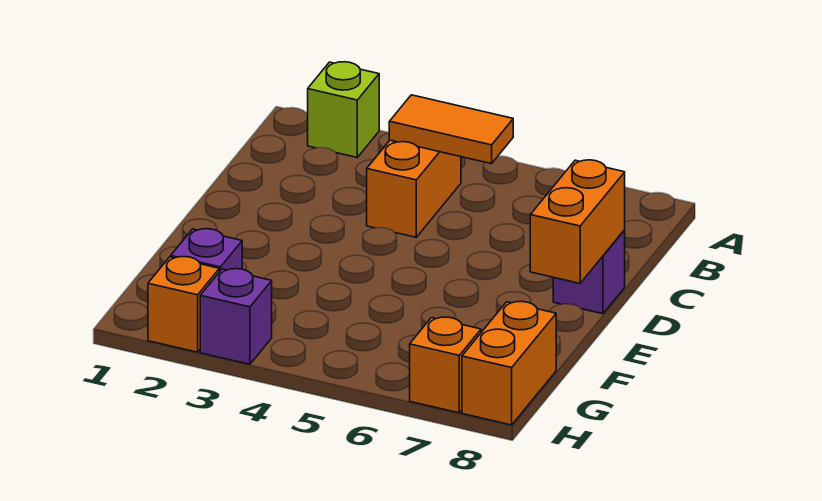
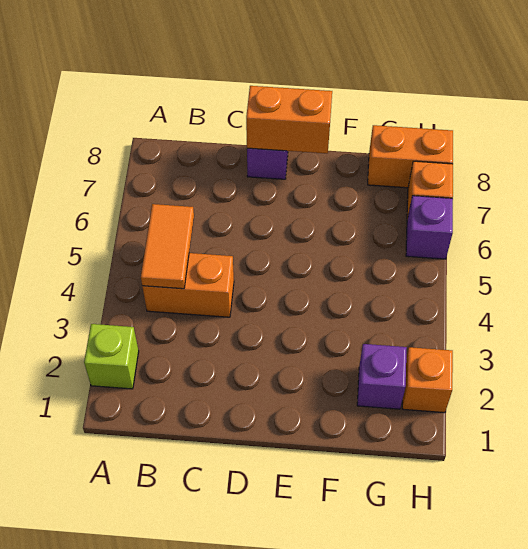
purple brick H3 level 1 -> purple brick H6 level 1

